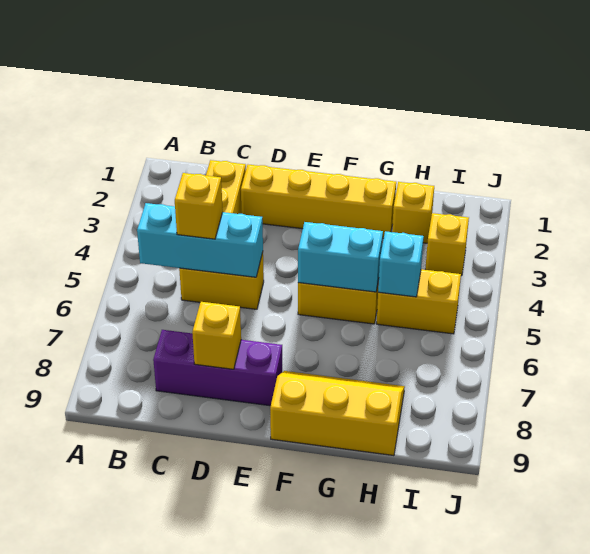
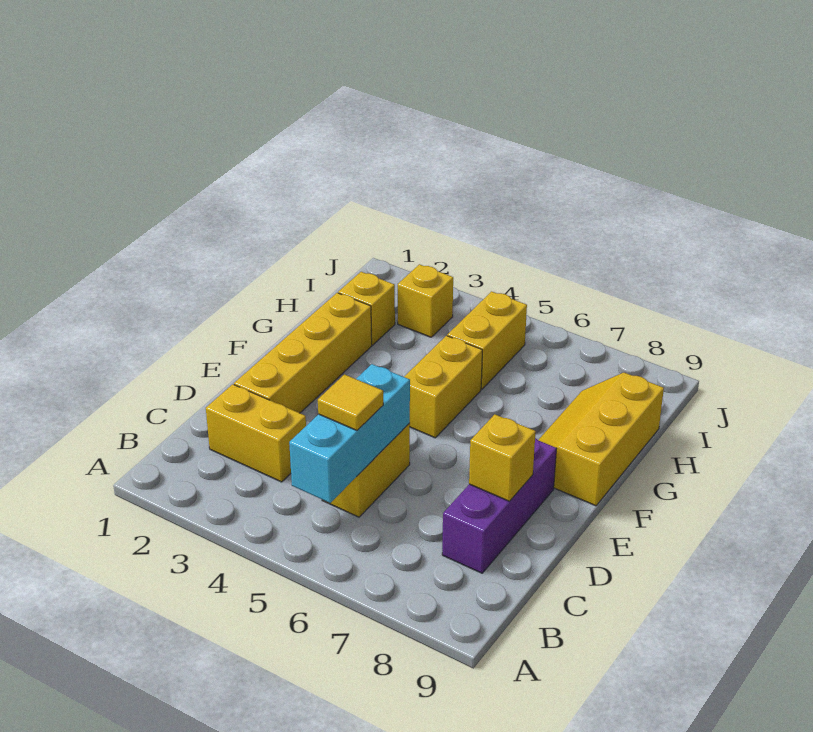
yellow brick C5 level 3 -> yellow tile C5 level 3
cyan brick F5:G5 level 2 -> none
cyan brick H5 level 2 -> none

